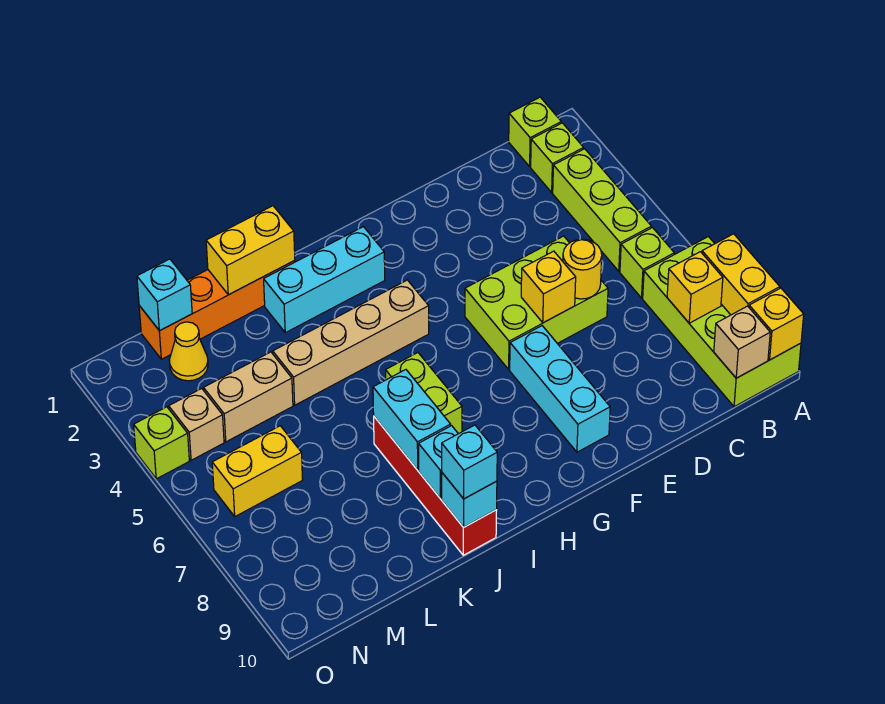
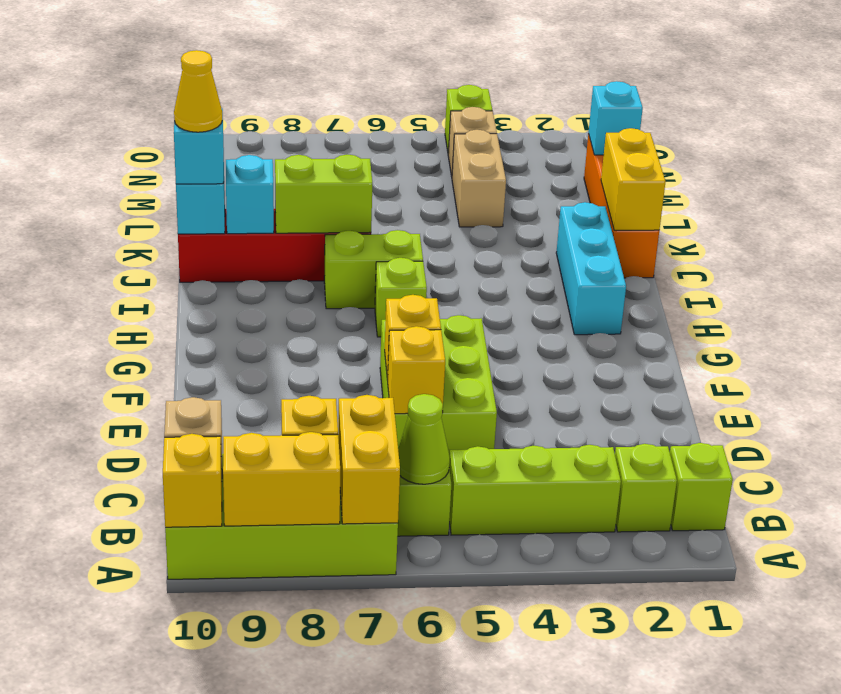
none -> lime cone B6 level 2
yellow round brick D6 level 2 -> yellow brick D6 level 2
cyan brick F7:F9 level 1 -> none
tan brick H4:K4 level 1 -> none
none -> lime brick H6 level 1
cyan brick J7:J8 level 2 -> lime brick J7:J8 level 2
yellow cone M2 level 1 -> yellow cone J10 level 4
yellow brick M6:N6 level 1 -> yellow brick A7:B7 level 2

